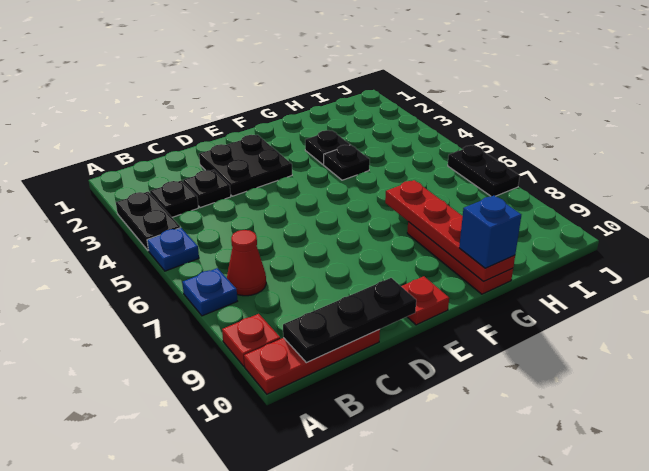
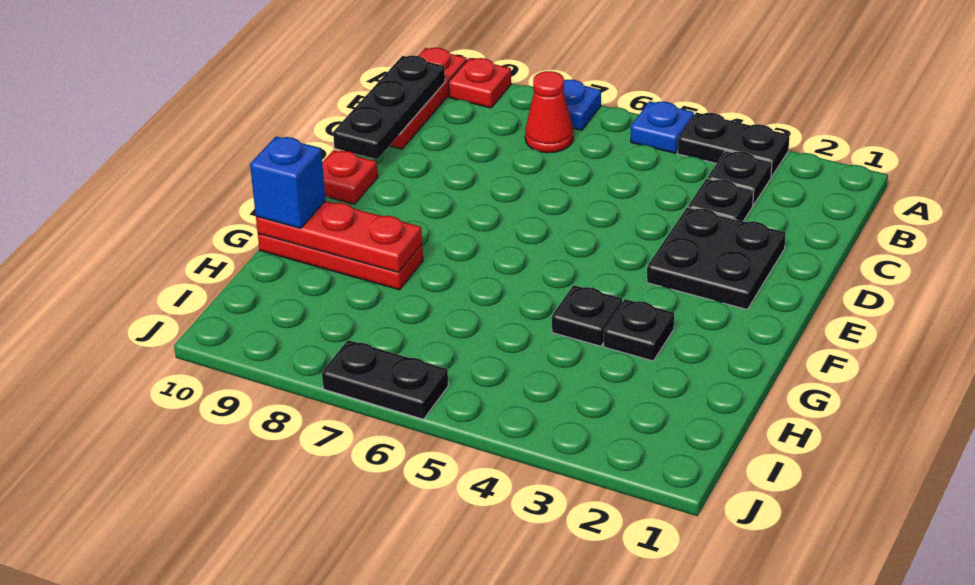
red plate G7:G10 level 2 -> red plate G8:G10 level 2

